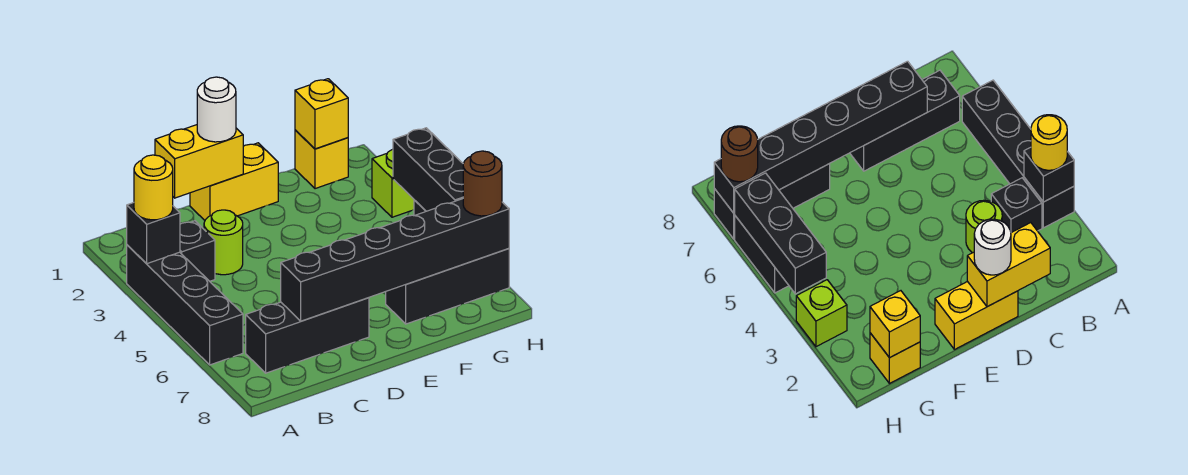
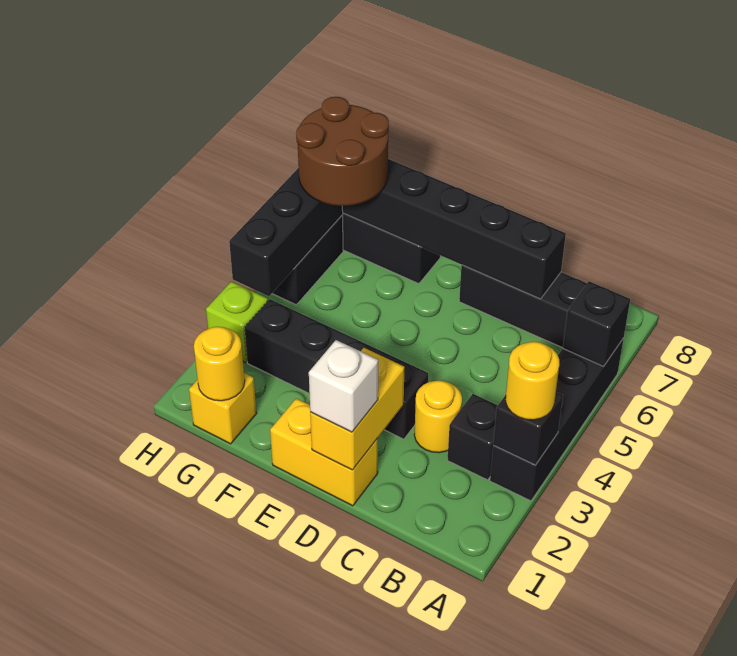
none -> black brick A6 level 2
yellow brick C1:D1 level 2 -> yellow brick D1:D2 level 2
lime round brick C3 level 1 -> yellow round brick C3 level 1
white round brick D1 level 3 -> white brick D1 level 3
none -> black brick D3:G3 level 1
yellow brick G1 level 2 -> yellow round brick G1 level 2
brown round brick H7 level 3 -> brown round brick G6:H7 level 3

